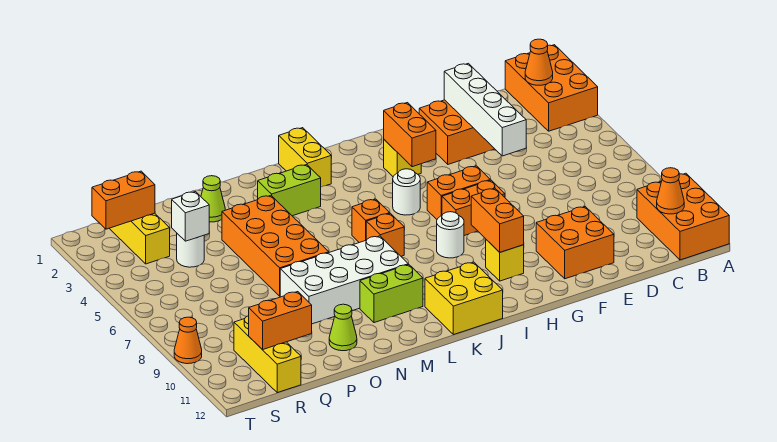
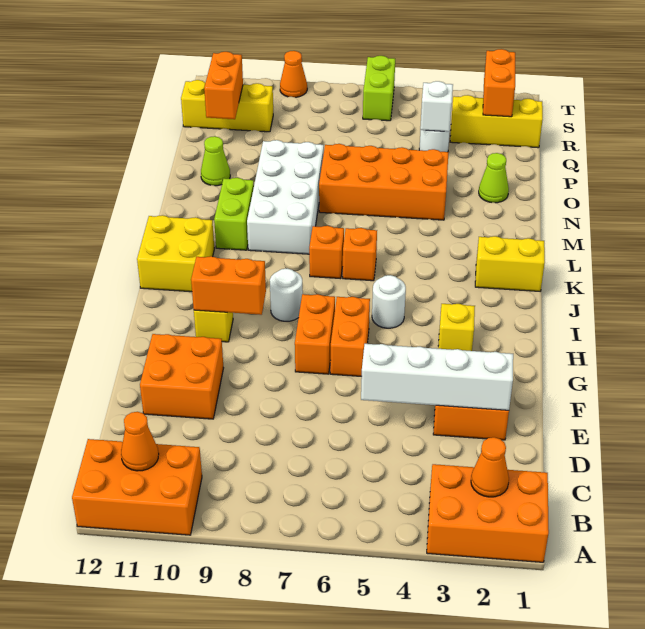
orange brick H3:H4 level 2 -> none
lime brick L3:M3 level 1 -> lime brick S6:T6 level 1

